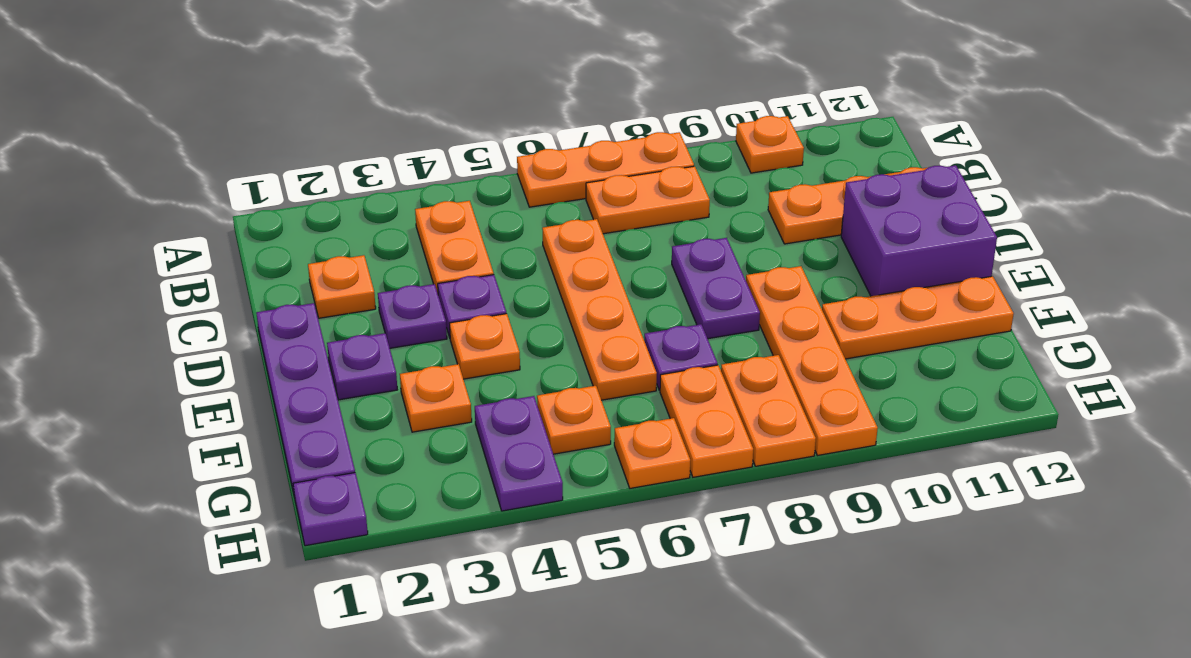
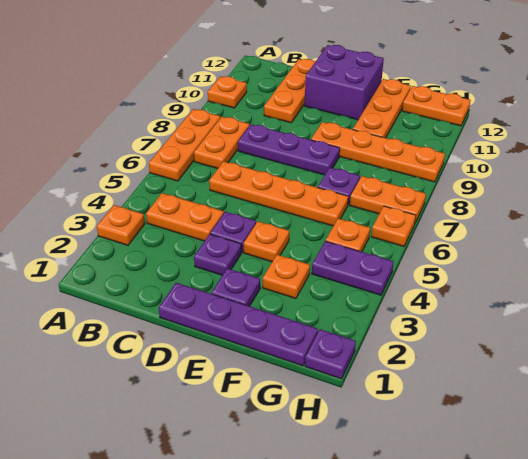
orange plate C2 level 1 -> orange plate A3 level 1
purple plate D8:E8 level 1 -> purple plate C8:E8 level 1
orange plate G8:H8 level 1 -> orange plate G12:H12 level 1

